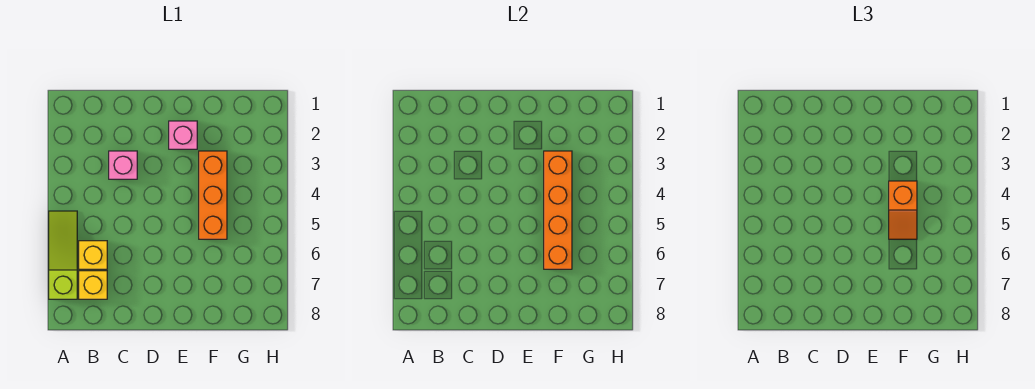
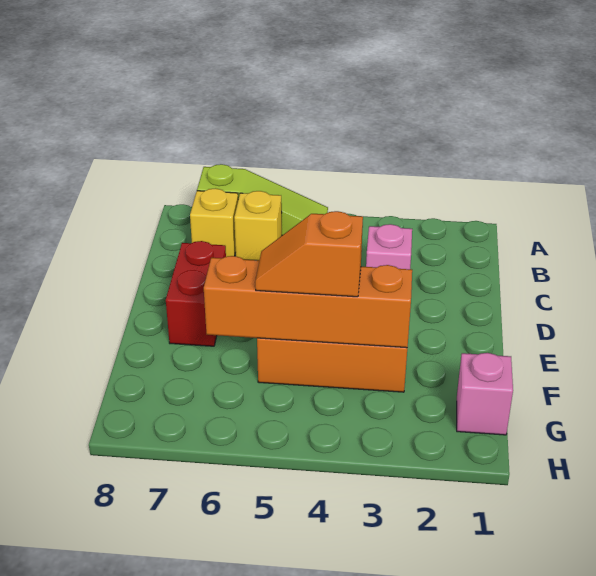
none -> red brick D7:E7 level 1
pink brick E2 level 1 -> pink brick G1 level 1

